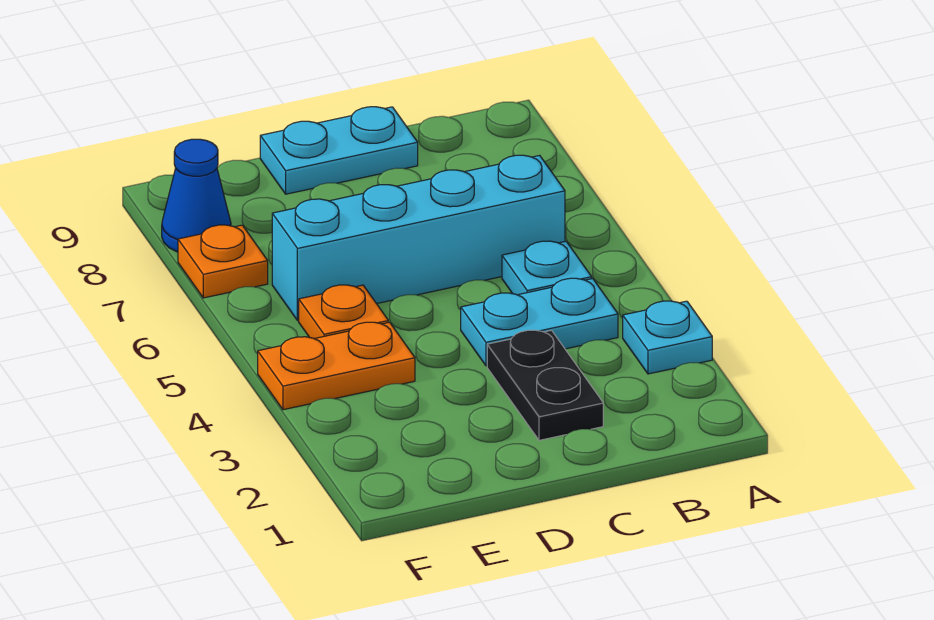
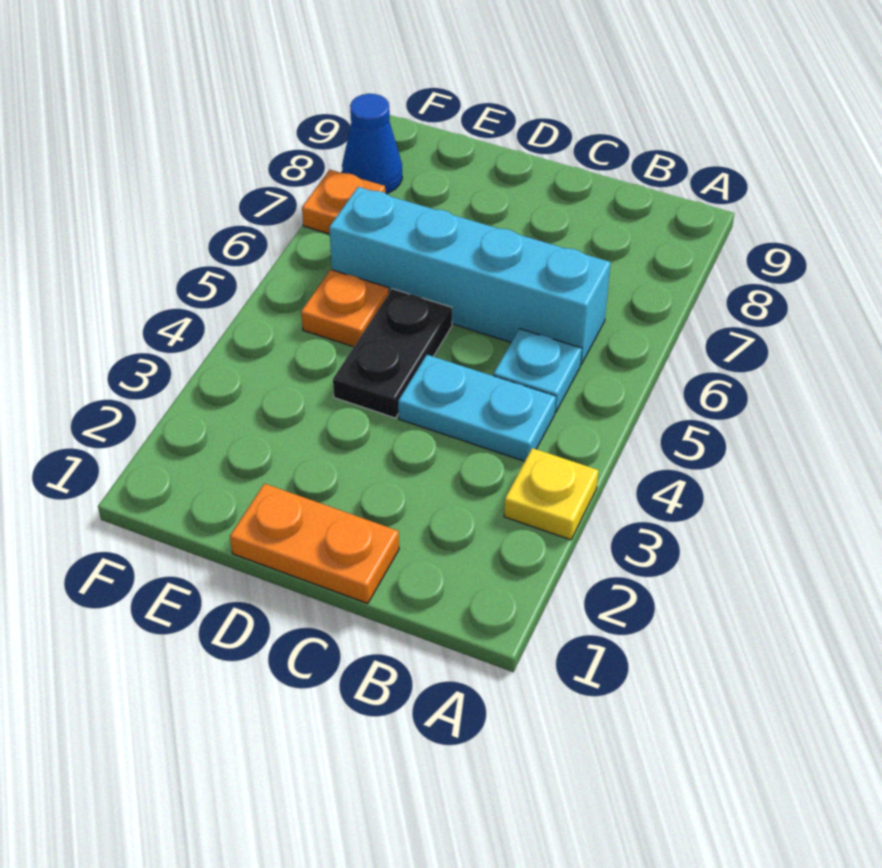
cyan plate A3 level 1 -> yellow plate A3 level 1
black plate C2:C3 level 1 -> black plate D4:D5 level 1
cyan plate C9:D9 level 1 -> none
orange plate E4:F4 level 1 -> orange plate C1:D1 level 1

